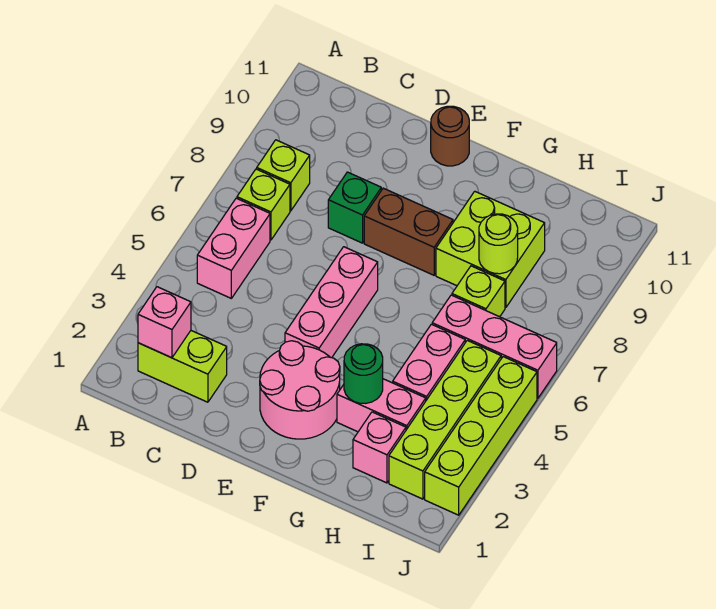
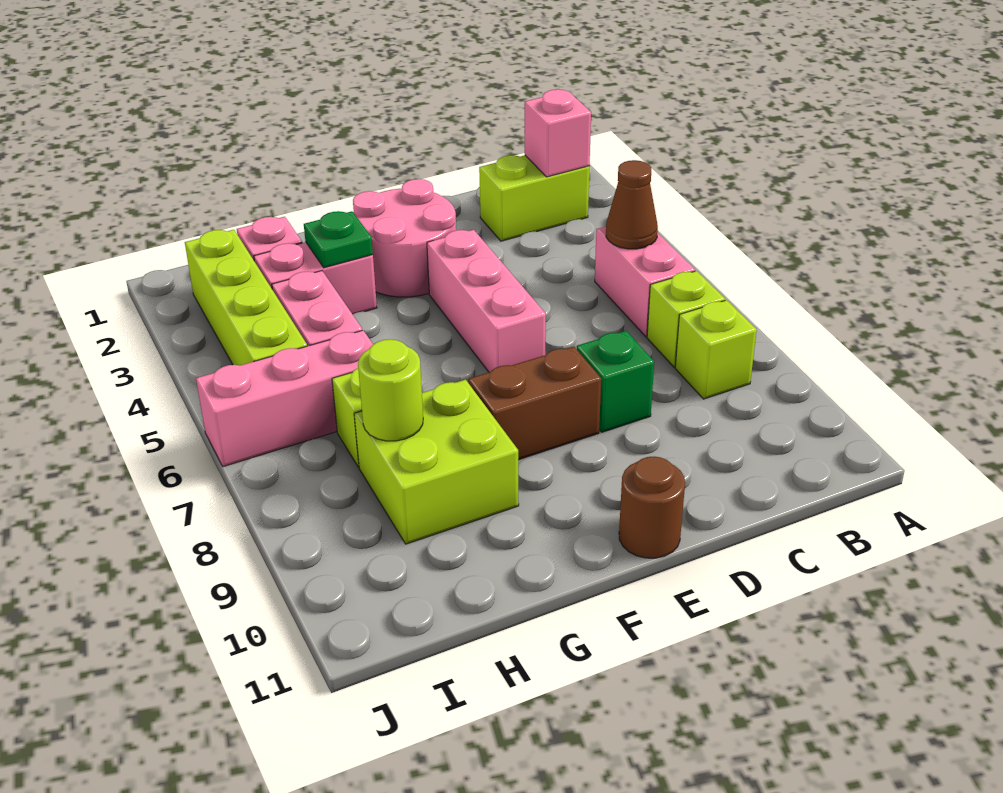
none -> brown cone B5 level 2
green round brick G3 level 2 -> green plate G3 level 2
lime brick J2:J5 level 1 -> none

